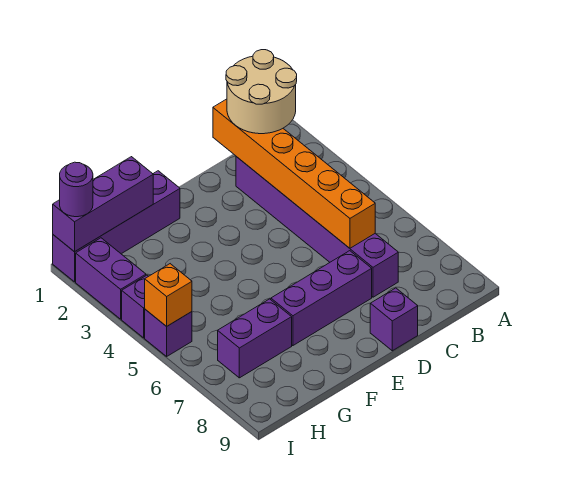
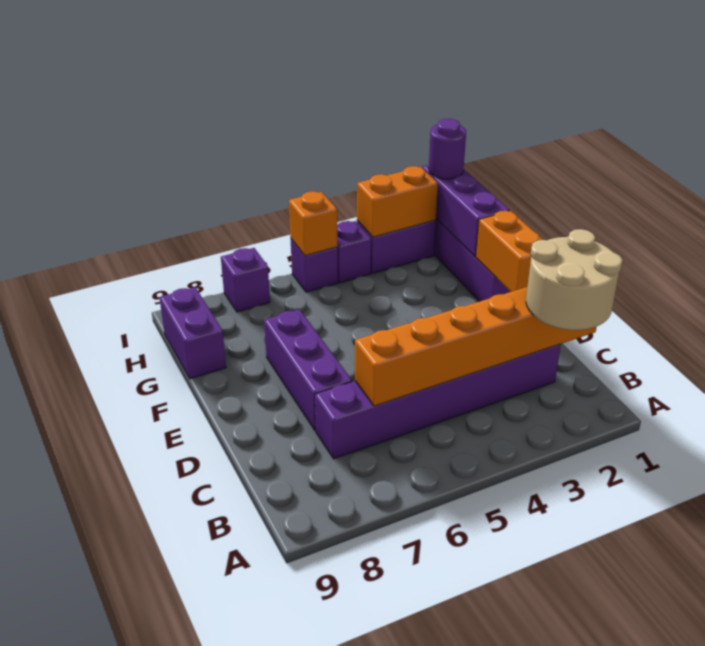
purple brick D9 level 1 -> purple brick I7 level 1
none -> orange brick E1:F1 level 2
purple brick G7:H7 level 1 -> purple brick G9:H9 level 1
none -> orange brick I2:I3 level 2

